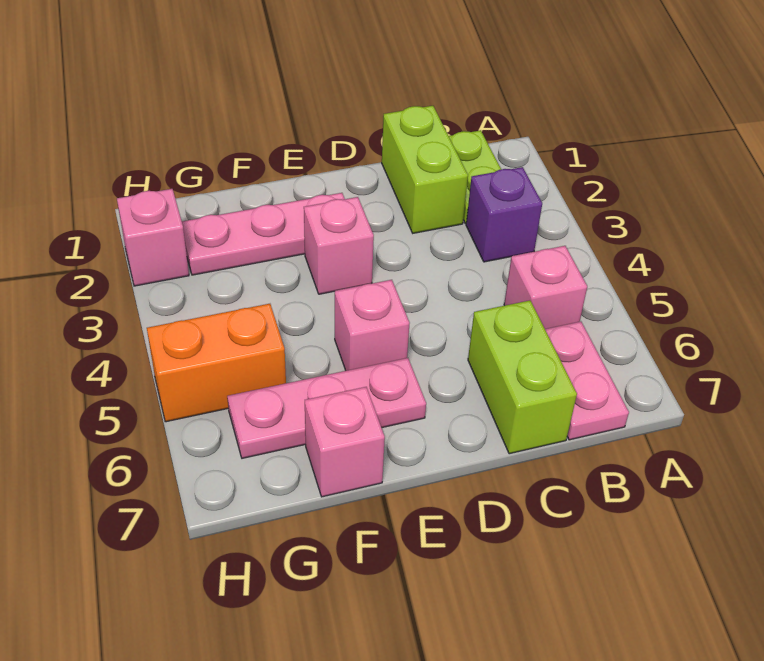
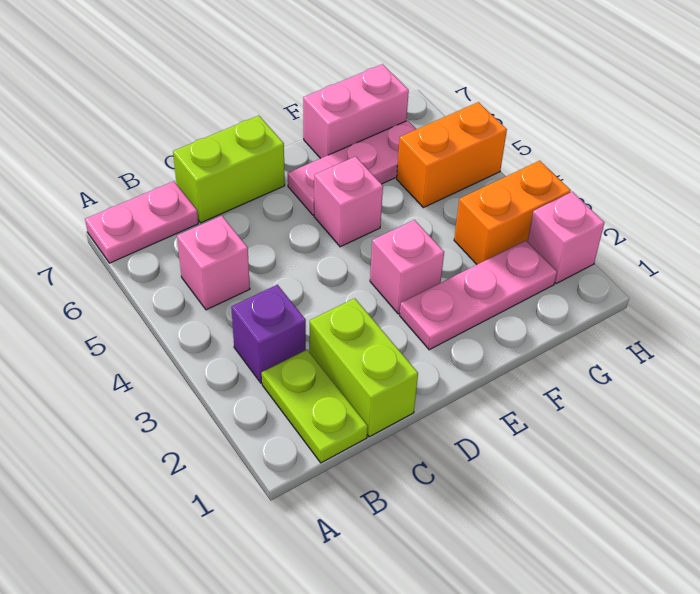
pink plate B6:B7 level 1 -> pink plate A7:B7 level 1
lime brick C6:C7 level 1 -> lime brick C7:D7 level 1
pink brick F7 level 1 -> pink brick F7:G7 level 1
none -> orange brick G3:H3 level 1

